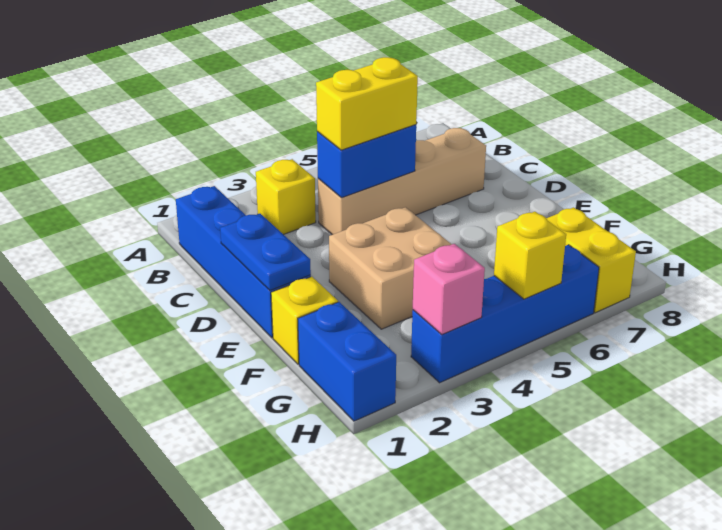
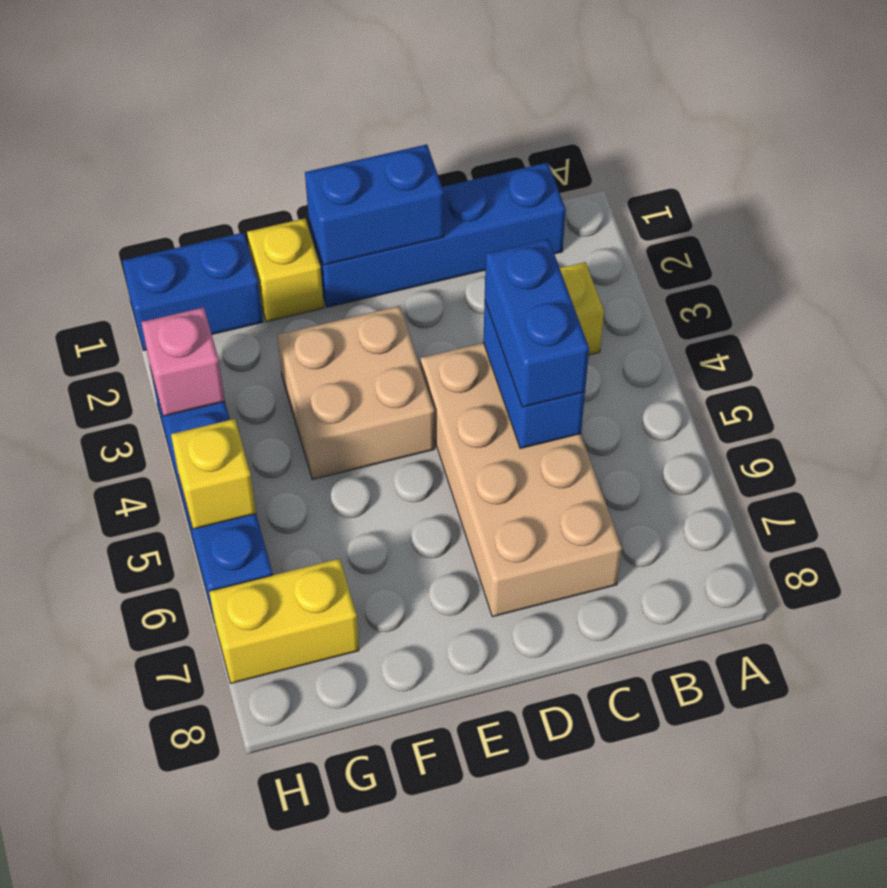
tan brick C4:C7 level 1 -> tan brick C4:D7 level 1
yellow brick C4:C5 level 3 -> blue brick C4:C5 level 3
blue plate D1:E1 level 2 -> blue brick D1:E1 level 2

